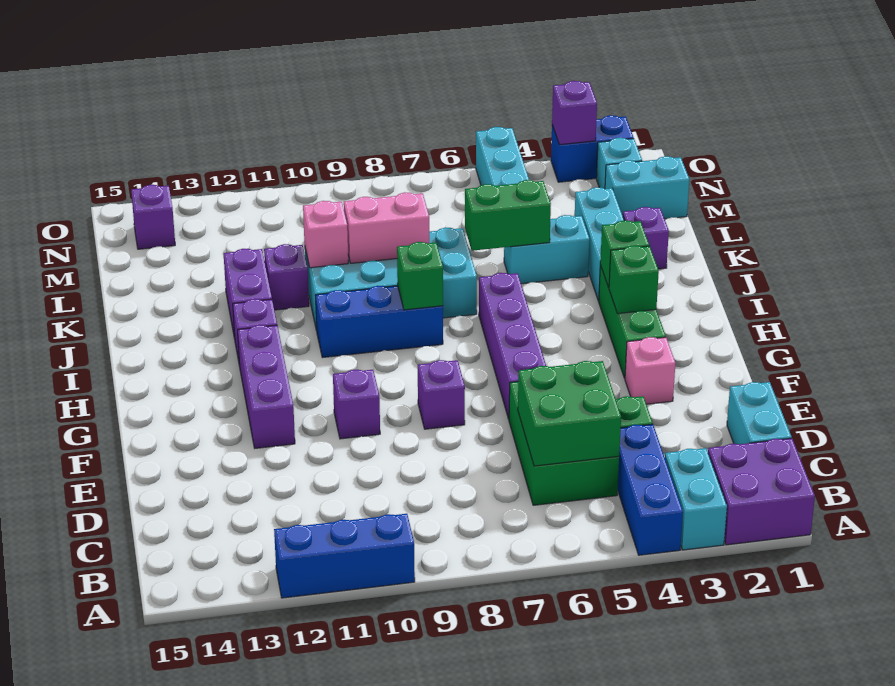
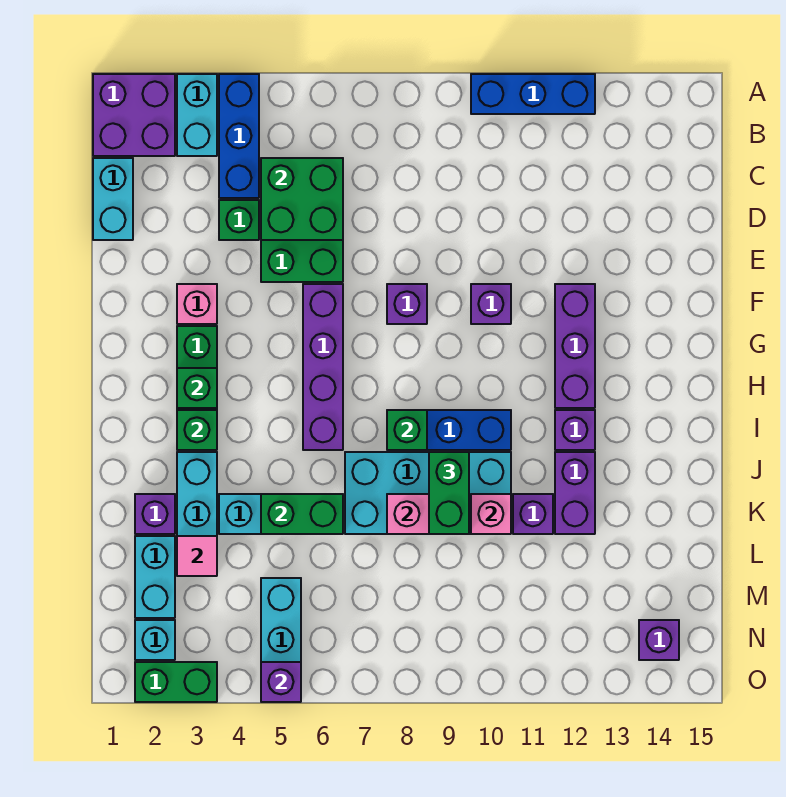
none -> green brick J9:K9 level 3
none -> pink tile L3 level 2
cyan brick M1:M2 level 1 -> cyan brick L2:M2 level 1
blue brick O2:O3 level 1 -> green brick O2:O3 level 1
purple brick O3 level 2 -> purple brick O5 level 2

